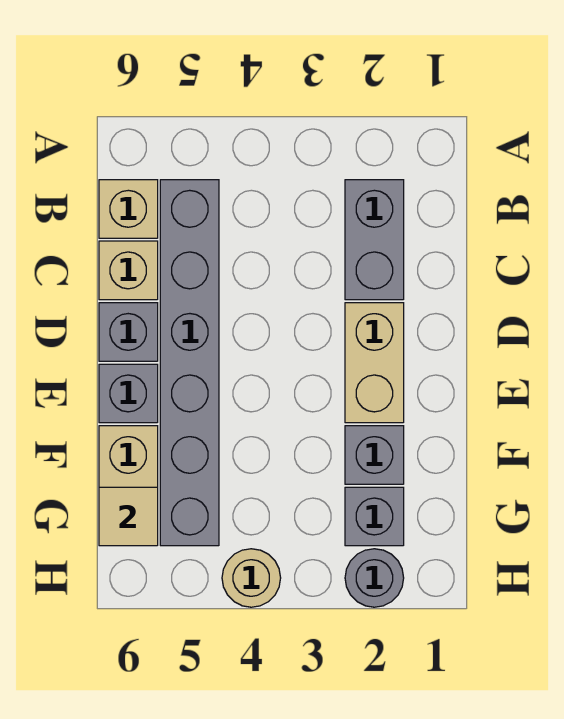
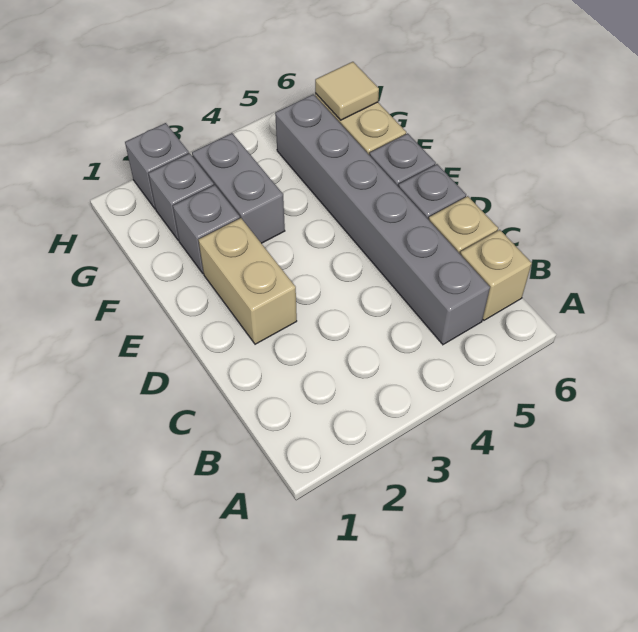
grey brick B2:C2 level 1 -> grey brick F3:G3 level 1
grey round brick H2 level 1 -> grey brick H2 level 1
tan round brick H4 level 1 -> none

